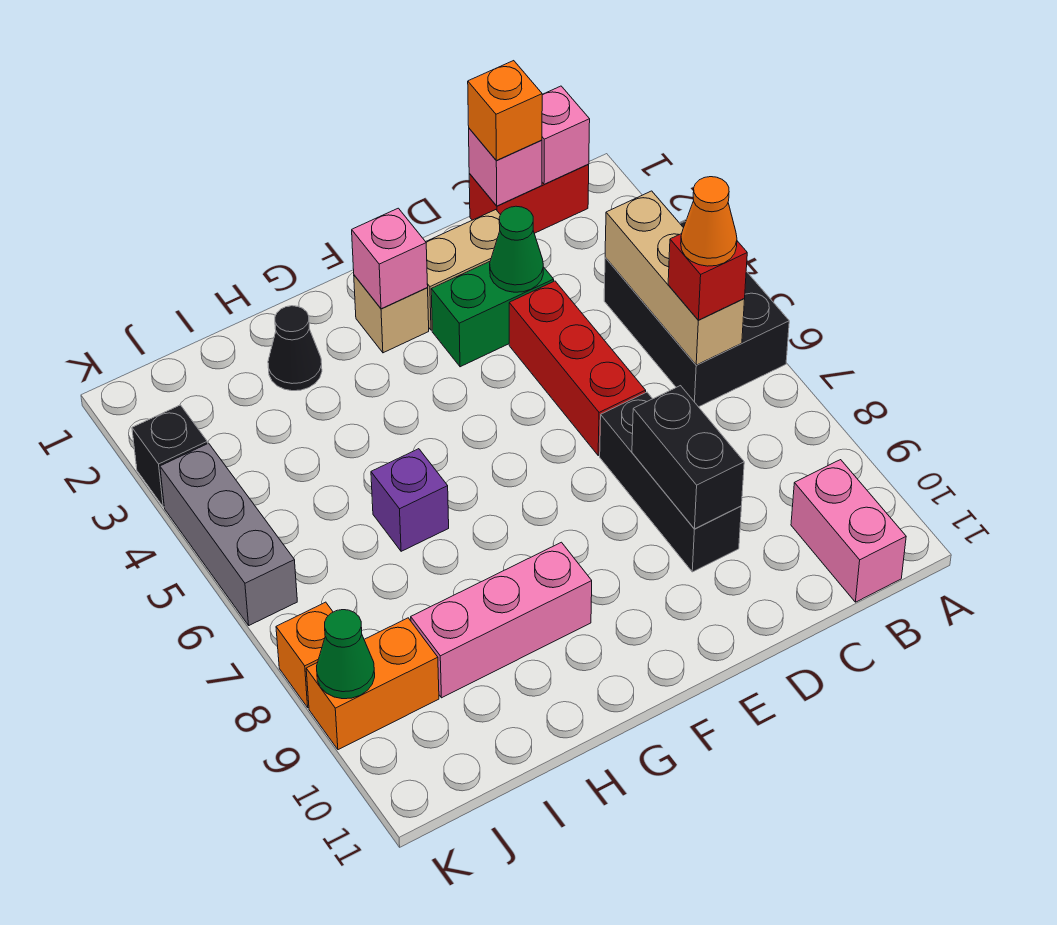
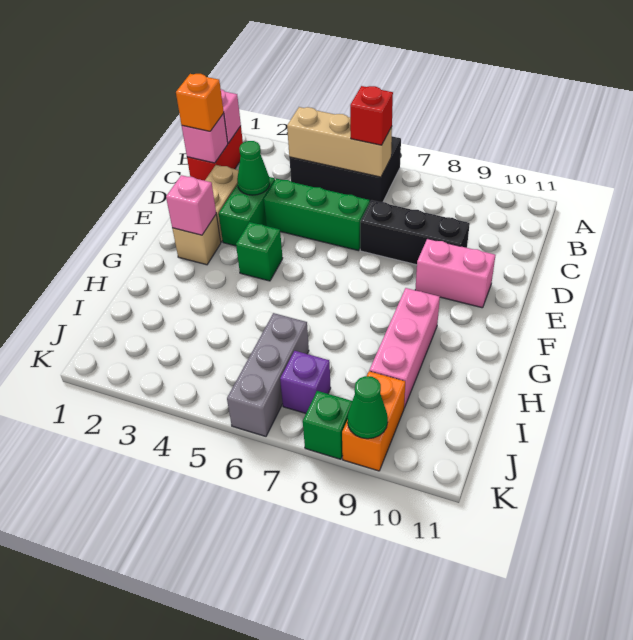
orange cone B6 level 4 -> none
pink brick B10:B11 level 1 -> pink brick E9:E10 level 1
red brick D4:D6 level 1 -> green brick D4:D6 level 1
black brick D8:D9 level 2 -> none
none -> green brick F4 level 1
black cone H2 level 1 -> none
purple brick H6 level 1 -> purple brick J7 level 1
black brick K3 level 1 -> none
grey brick K4:K6 level 1 -> grey brick I6:K6 level 1
orange brick K8 level 1 -> green brick K8 level 1

